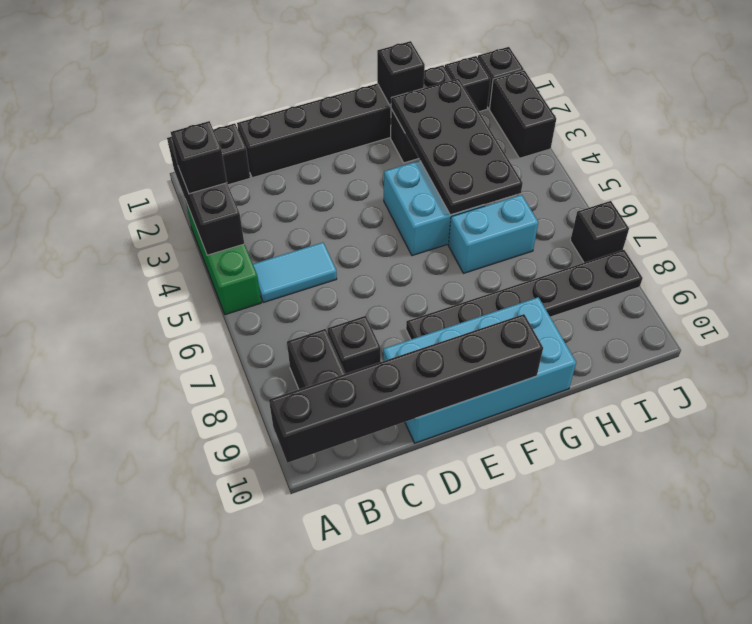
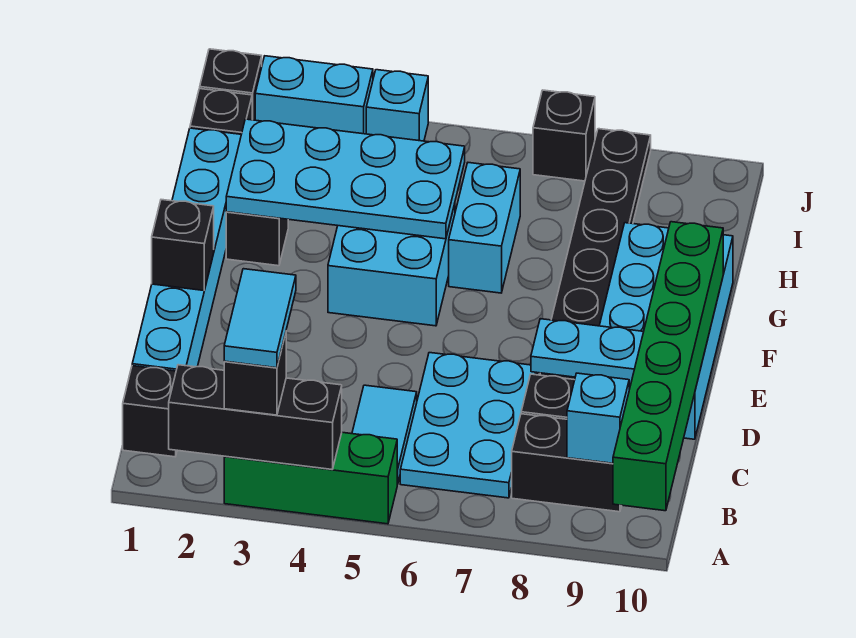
none -> cyan tile A3:B3 level 4
black brick A10:F10 level 2 -> green brick A10:F10 level 2
none -> cyan plate B6:D7 level 1
none -> cyan brick B9 level 2
black brick C1:H1 level 1 -> cyan brick C1:H1 level 1
none -> cyan plate D8:D9 level 2
black brick G1 level 2 -> black brick E1 level 2
black plate G2:H5 level 2 -> cyan plate G2:H5 level 2
black brick J2:J3 level 1 -> cyan brick J2:J3 level 1
none -> cyan brick J4 level 1

